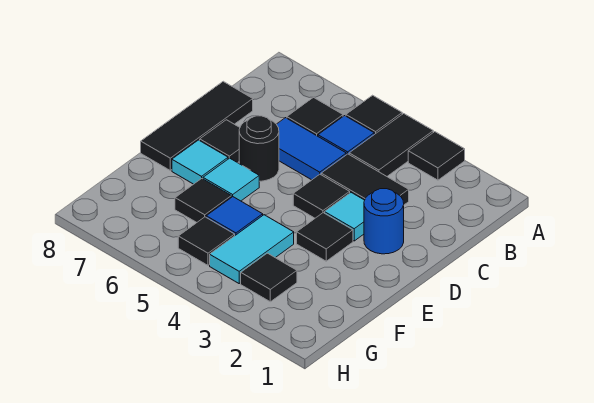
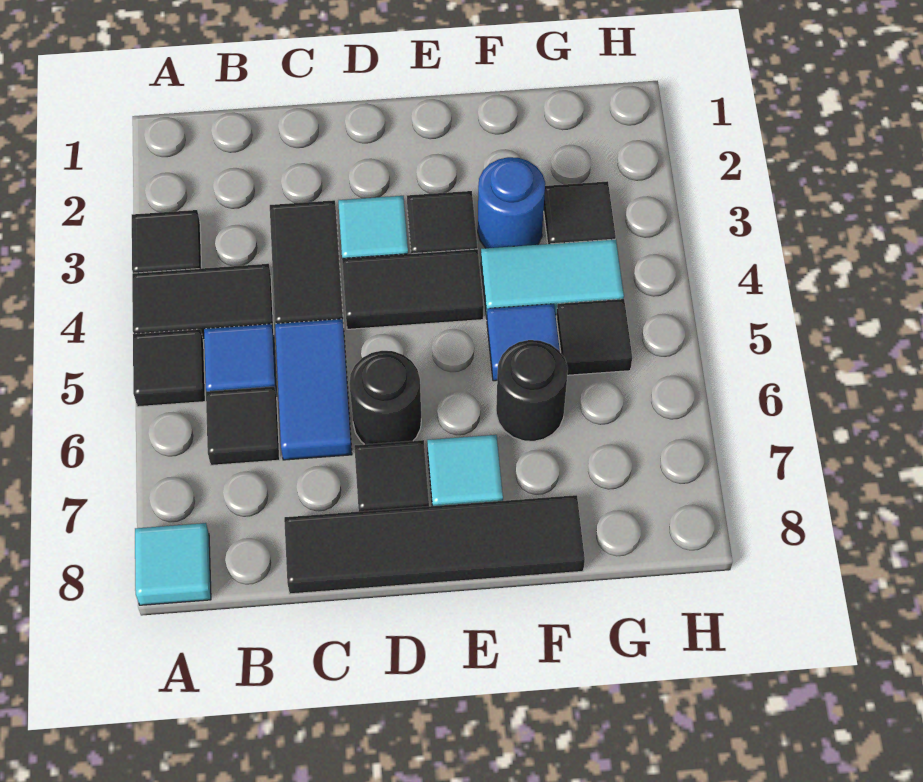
black tile C8:E8 level 1 -> black tile C8:F8 level 1
blue round brick D2 level 1 -> blue round brick F3 level 1
black tile D4 level 1 -> black tile D4:E4 level 1
cyan tile E6 level 1 -> cyan tile A8 level 1
black tile F6 level 1 -> black round brick F6 level 1

